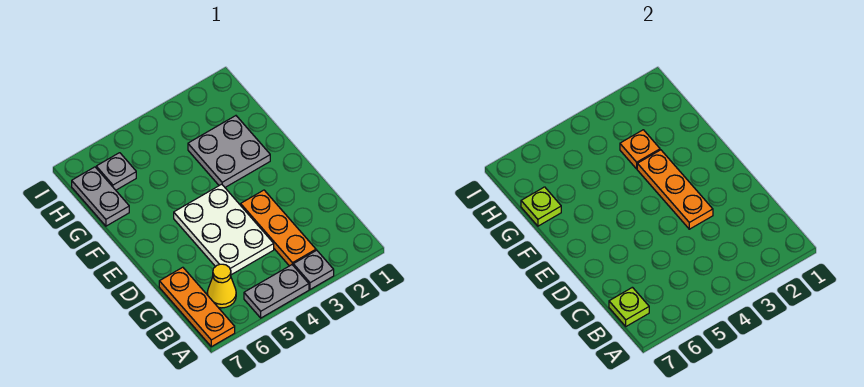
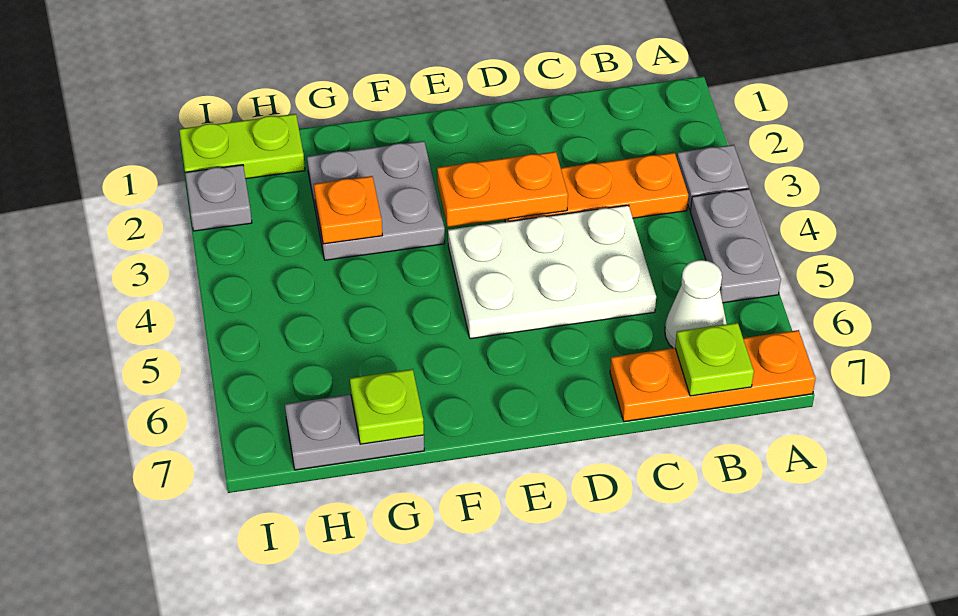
yellow cone B6 level 1 -> white cone B6 level 1
orange plate D3:F3 level 2 -> orange plate D3:E3 level 2
none -> lime plate H1:I1 level 1
grey plate H6 level 1 -> grey plate I2 level 1

